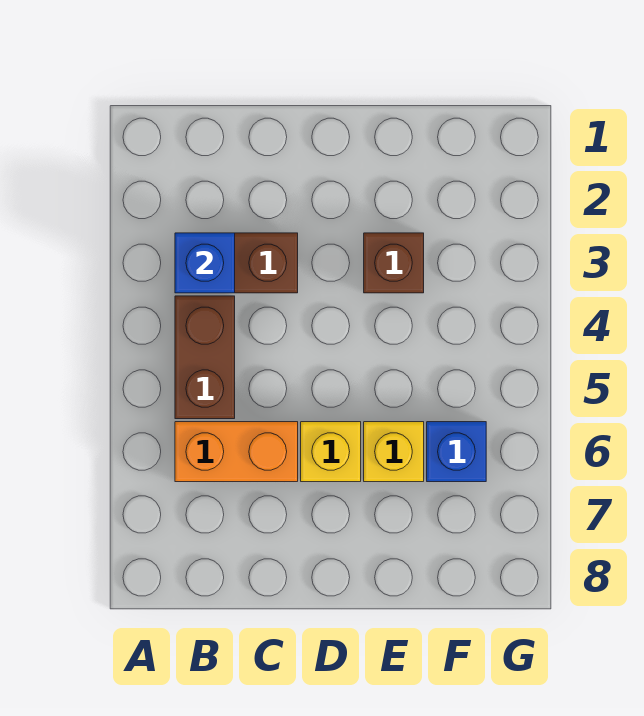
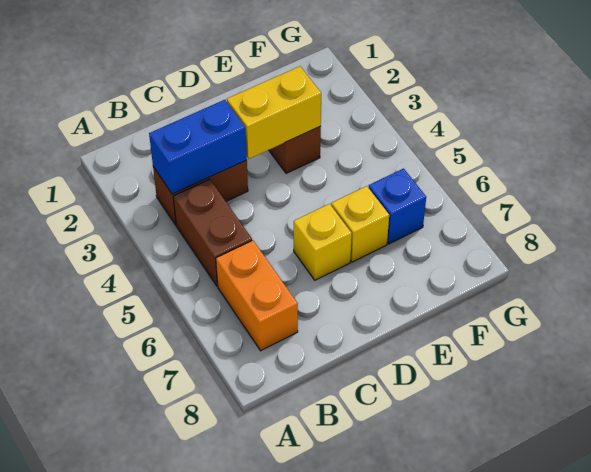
blue brick B3 level 2 -> blue brick B3:C3 level 2
orange brick B6:C6 level 1 -> orange brick B6:B7 level 1
none -> yellow brick D3:E3 level 2

